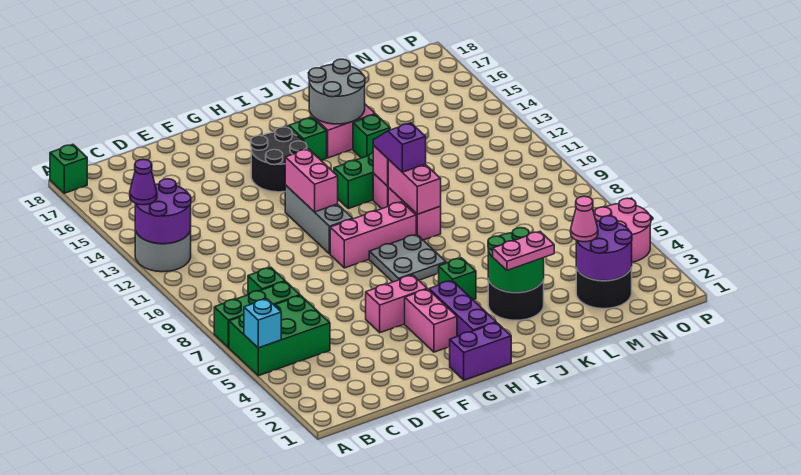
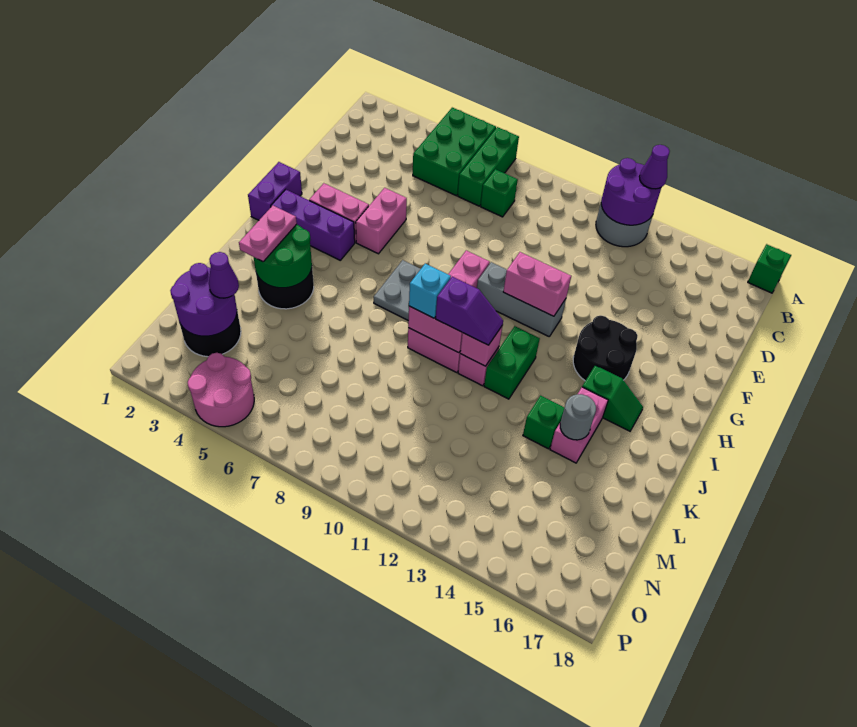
cyan brick A5 level 2 -> cyan brick J9 level 3
green brick I5 level 1 -> none
grey round brick J15:K16 level 2 -> grey round brick K15 level 2
pink cone M3 level 3 -> purple cone M3 level 3

